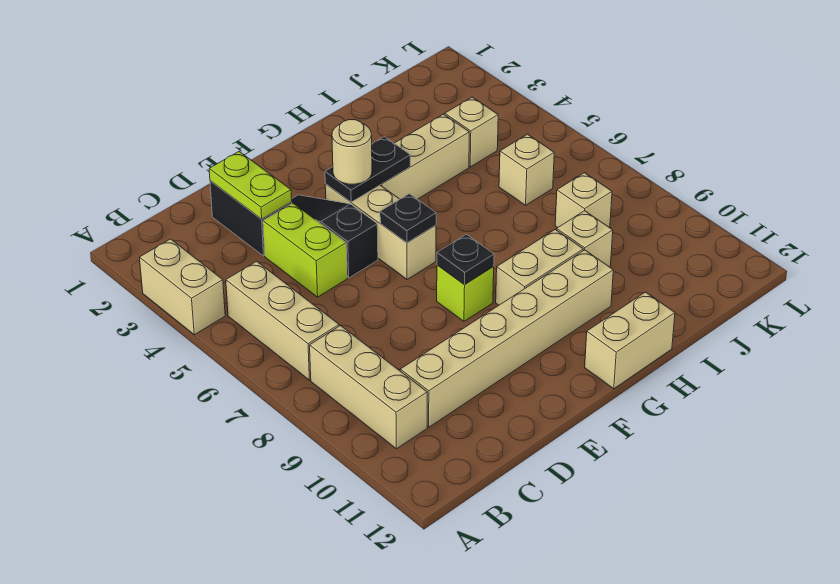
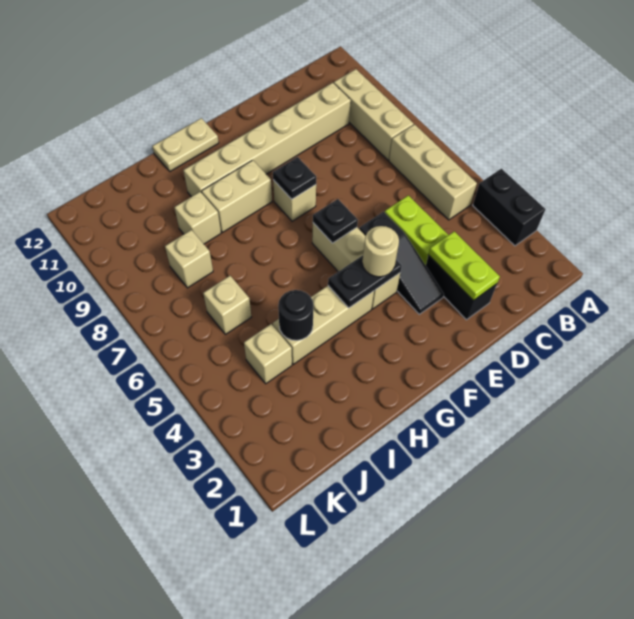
tan brick A3:A4 level 1 -> black brick A3:A4 level 1
lime brick F8 level 1 -> tan brick F8 level 1
tan brick G12:H12 level 1 -> tan plate G12:H12 level 1
none -> black round brick I4 level 2

